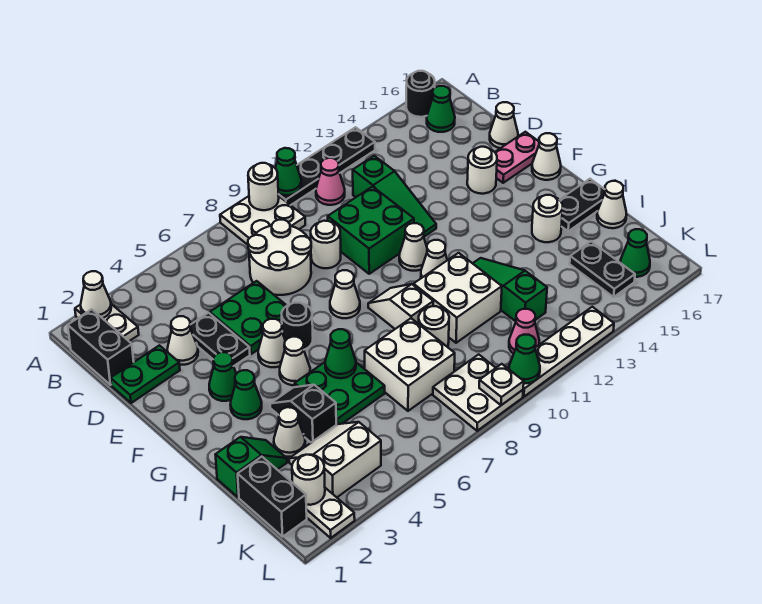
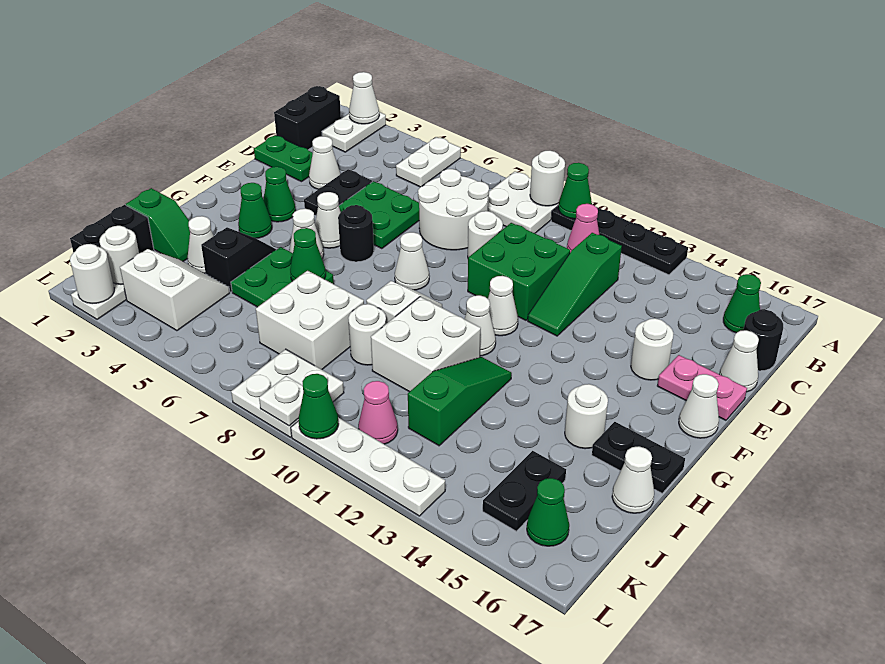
none -> white plate A5:B5 level 1
black round brick A16 level 1 -> black round brick C17 level 1
none -> white round brick L2 level 2

